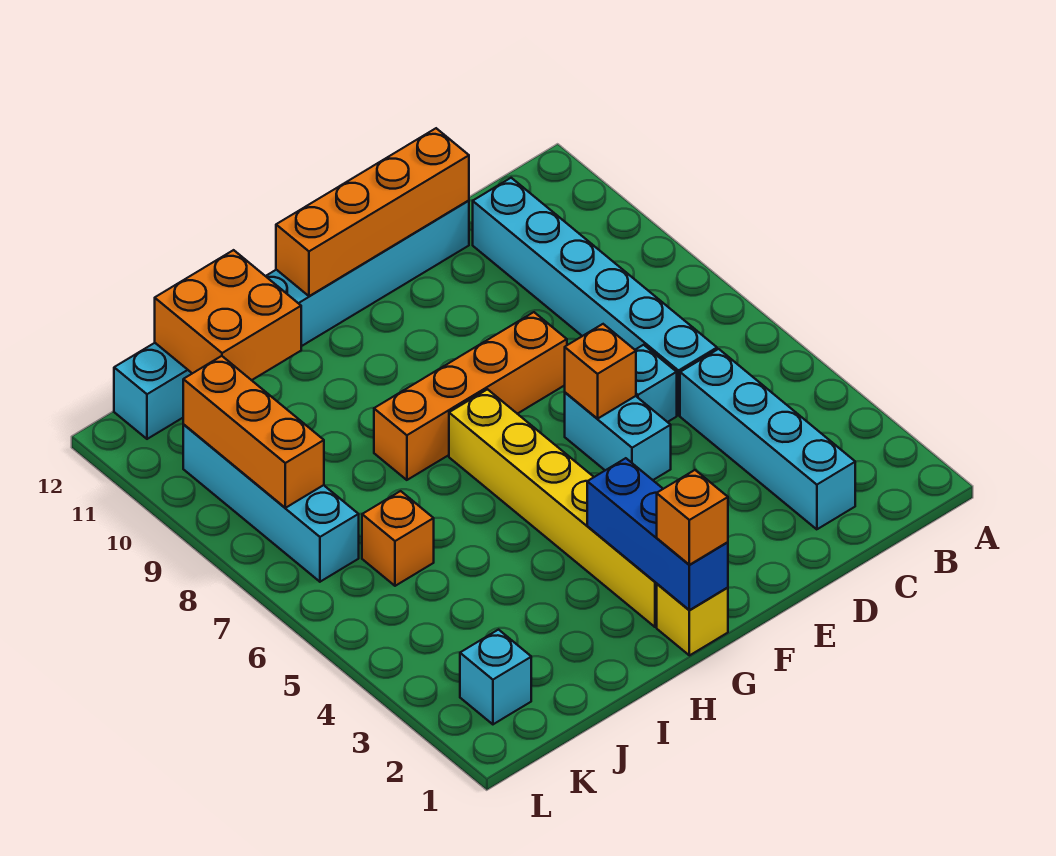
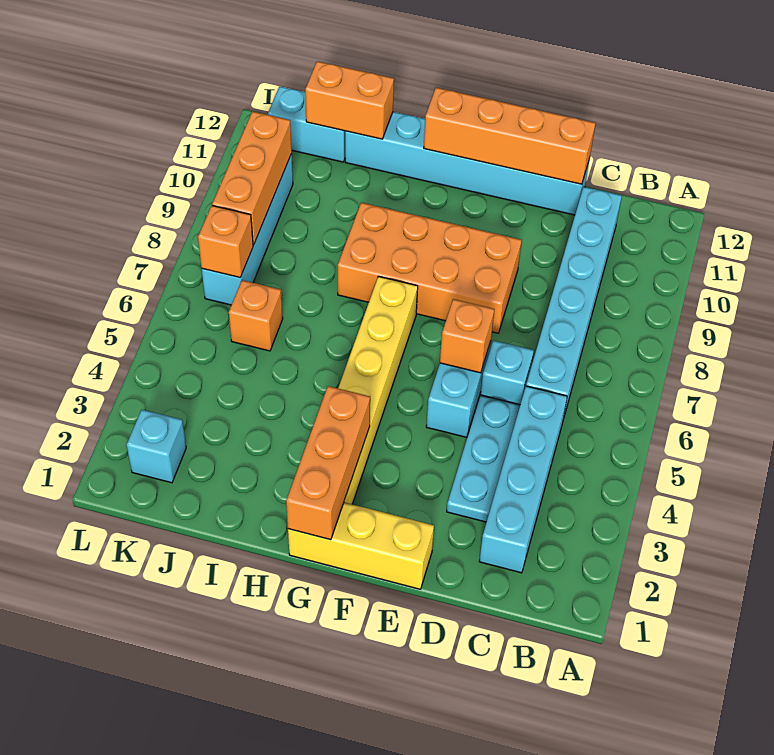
none -> cyan plate D3:D5 level 1
orange brick E8:H8 level 1 -> orange brick E8:H9 level 1
yellow brick G1 level 1 -> yellow brick E1:G1 level 1
blue brick G1:G3 level 2 -> orange brick G1:G3 level 2
orange brick G1 level 3 -> orange brick K7 level 2
orange brick I11:J12 level 2 -> orange brick I12:J12 level 2

